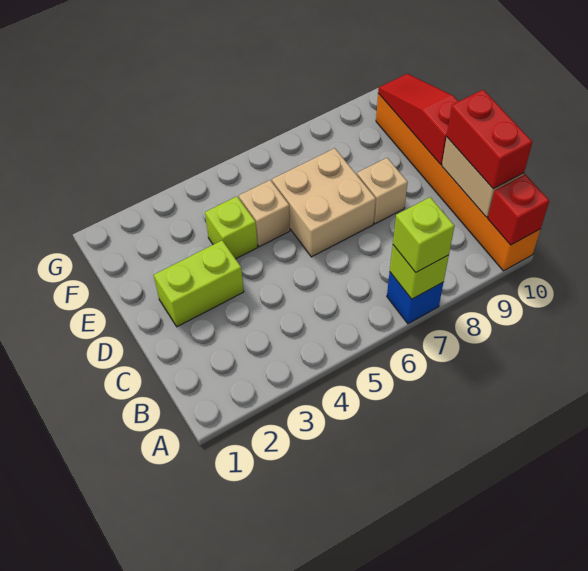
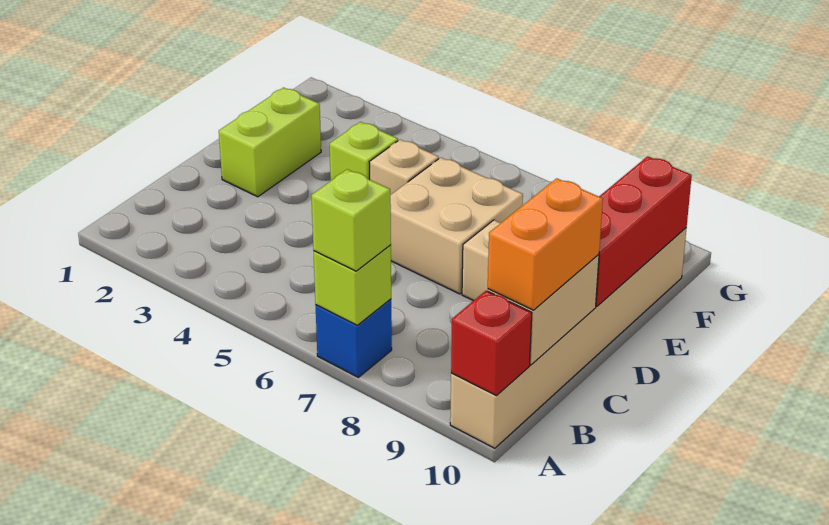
orange brick A10:F10 level 1 -> tan brick A10:F10 level 1
red brick B10:C10 level 3 -> orange brick B10:C10 level 3
lime brick D2:D3 level 1 -> lime brick D2:E2 level 1
red slope D10:F10 level 2 top D -> red brick D10:F10 level 2

